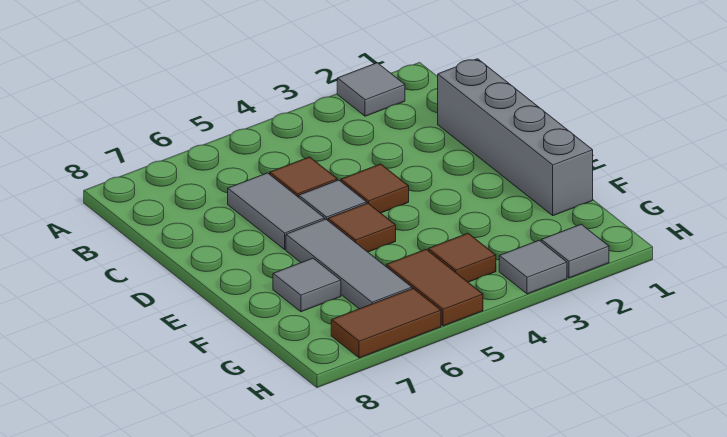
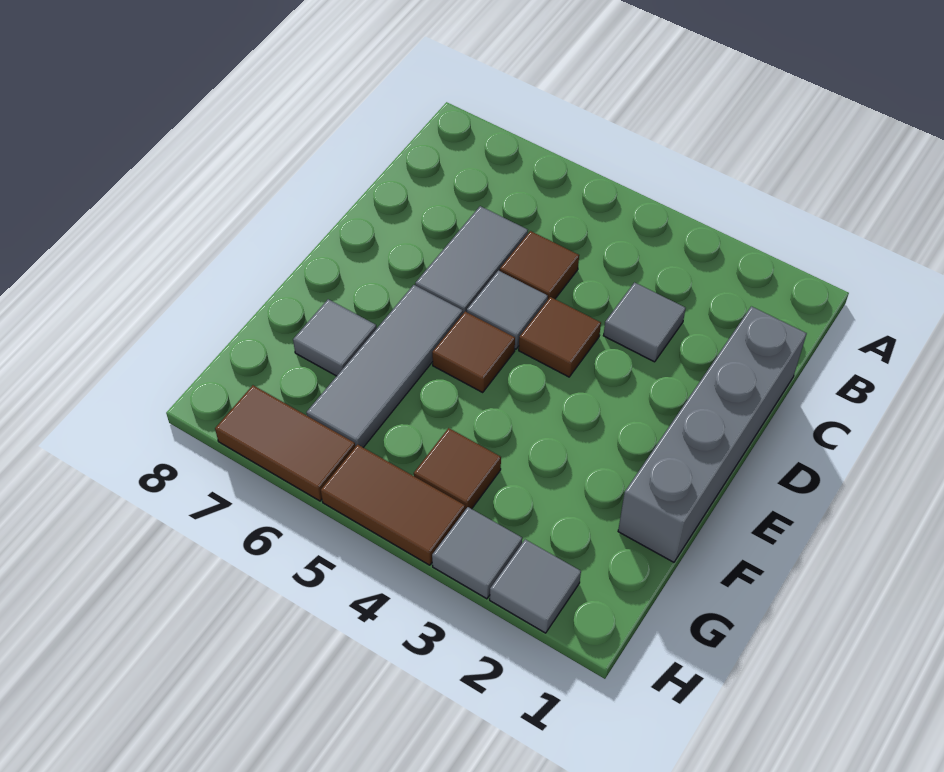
grey tile A2 level 1 -> grey tile C3 level 1
brown tile G5:H5 level 1 -> brown tile H4:H5 level 1

